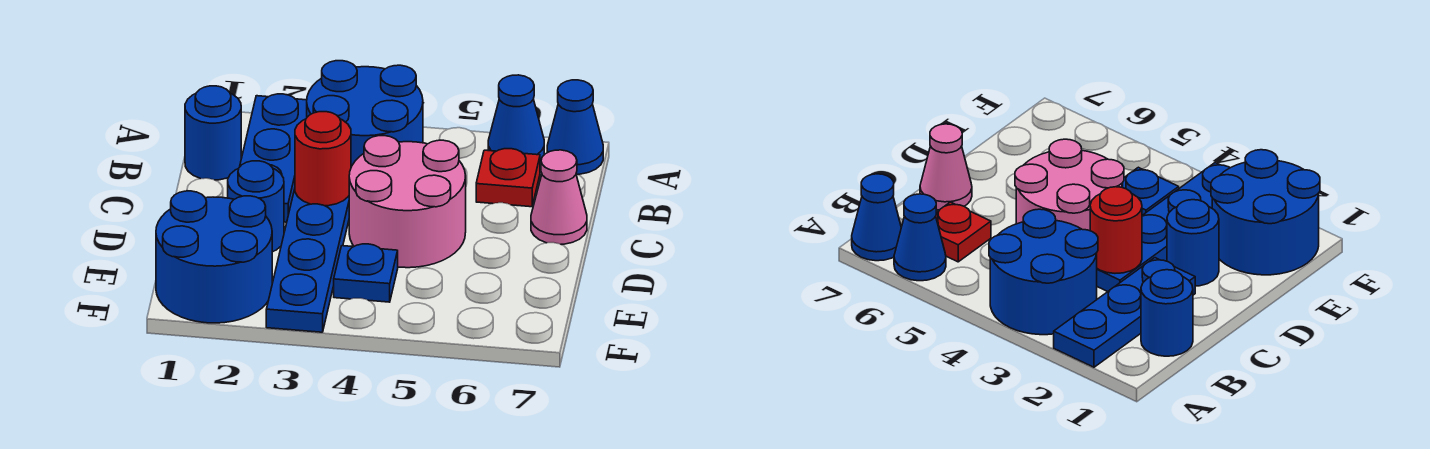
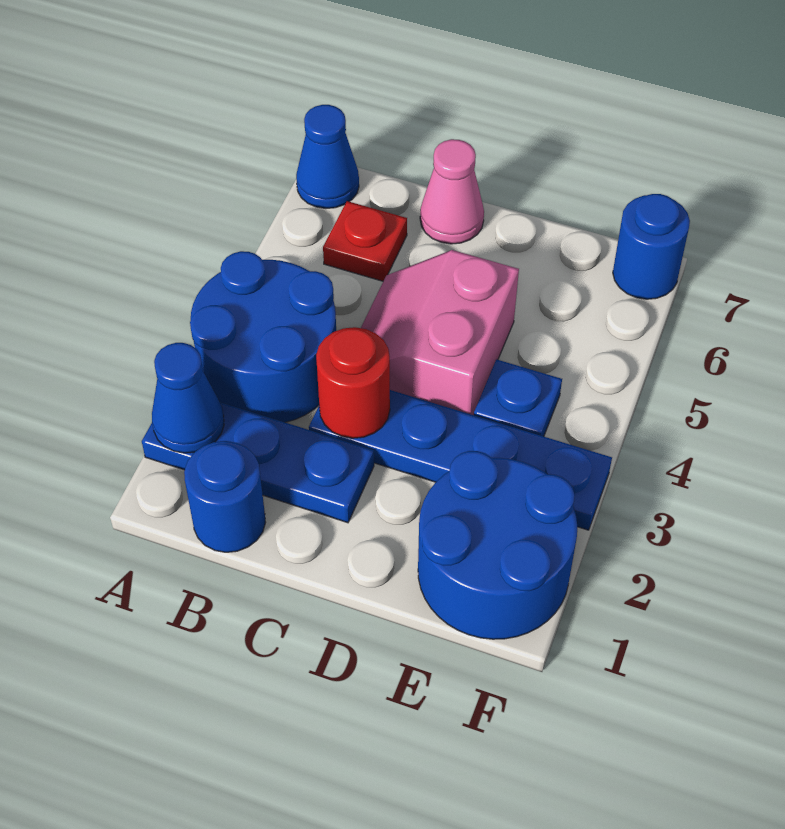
blue cone A6 level 1 -> blue cone A2 level 2
pink round brick C4:D5 level 1 -> pink slope C4:D5 level 1 top D
blue round brick D2 level 1 -> blue round brick F7 level 1

